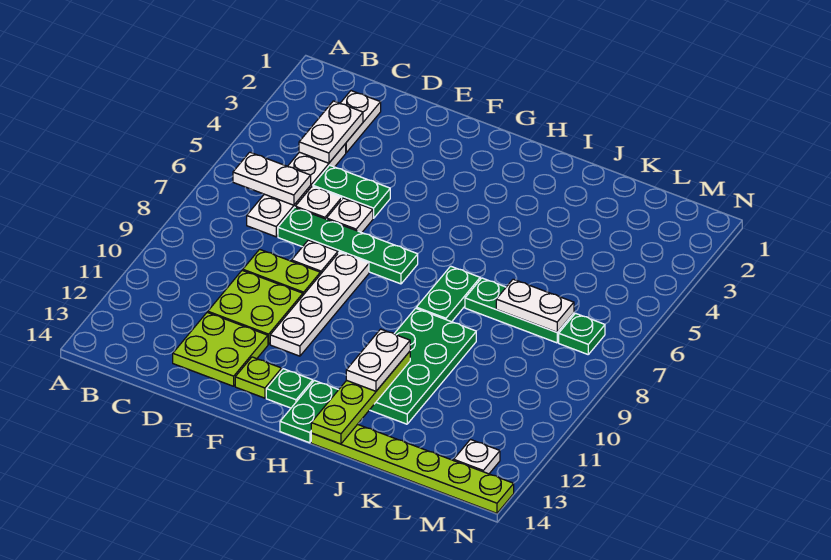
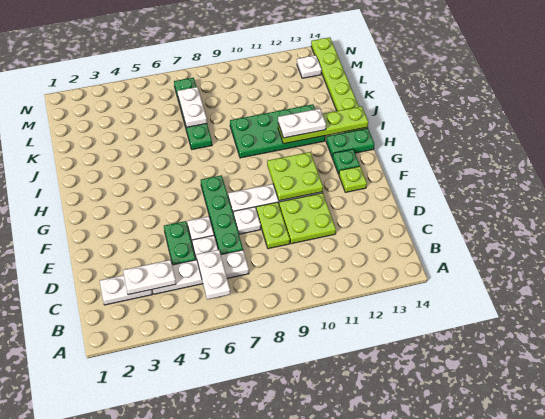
lime plate D12:E13 level 1 -> lime plate F10:G11 level 2
green plate I7:I8 level 1 -> none

